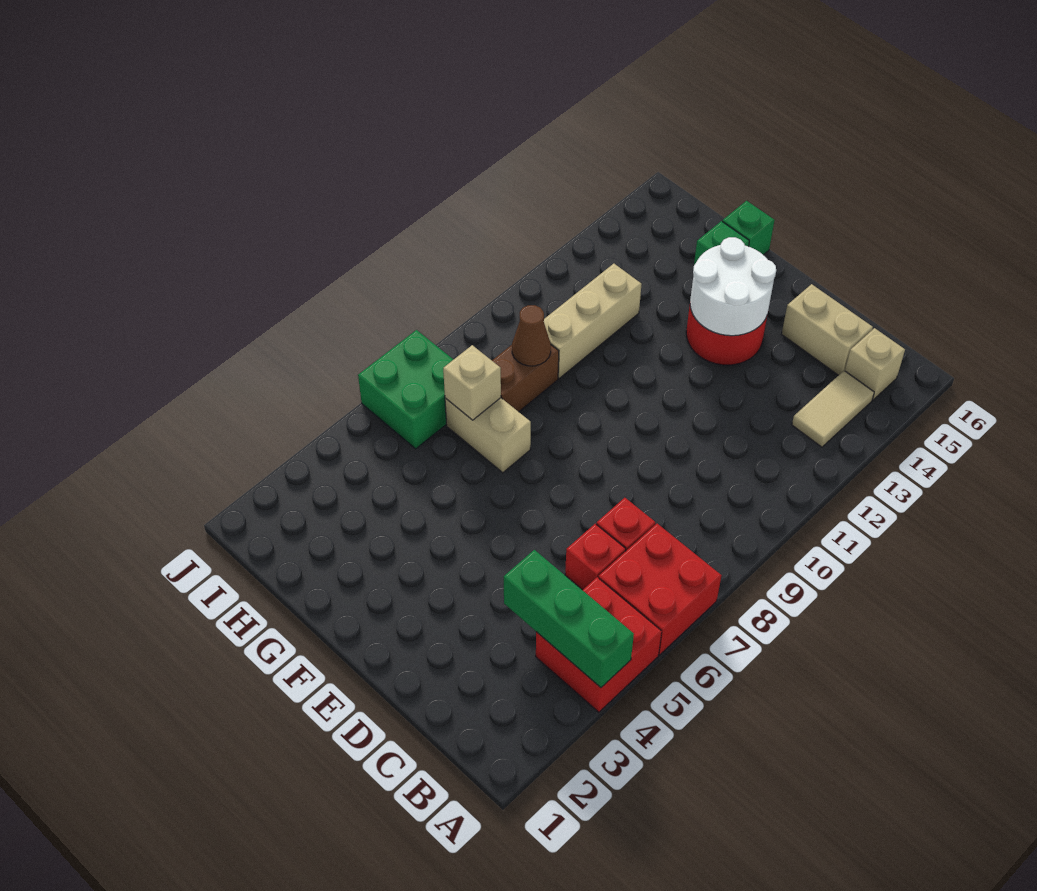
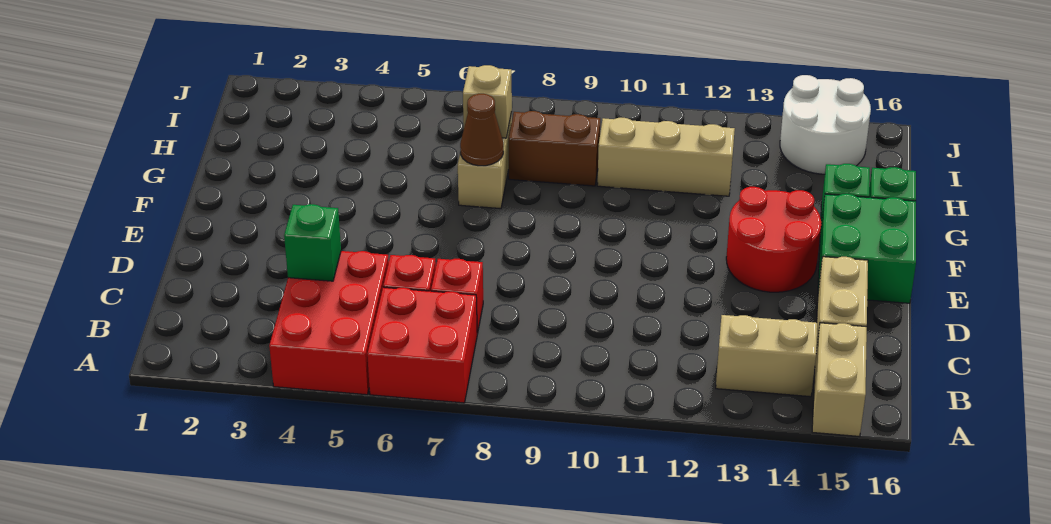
red brick A4:B5 level 1 -> red brick A4:C5 level 1
green brick A4:C4 level 2 -> green brick C4 level 2
tan tile B13:B14 level 1 -> tan brick B13:B14 level 1
tan brick B15 level 1 -> tan brick A15:B15 level 1
white round brick E13:F14 level 2 -> white round brick I14:J15 level 1
brown cone H9 level 2 -> brown cone G7 level 2
green brick I6:J7 level 1 -> green brick E15:F16 level 1

